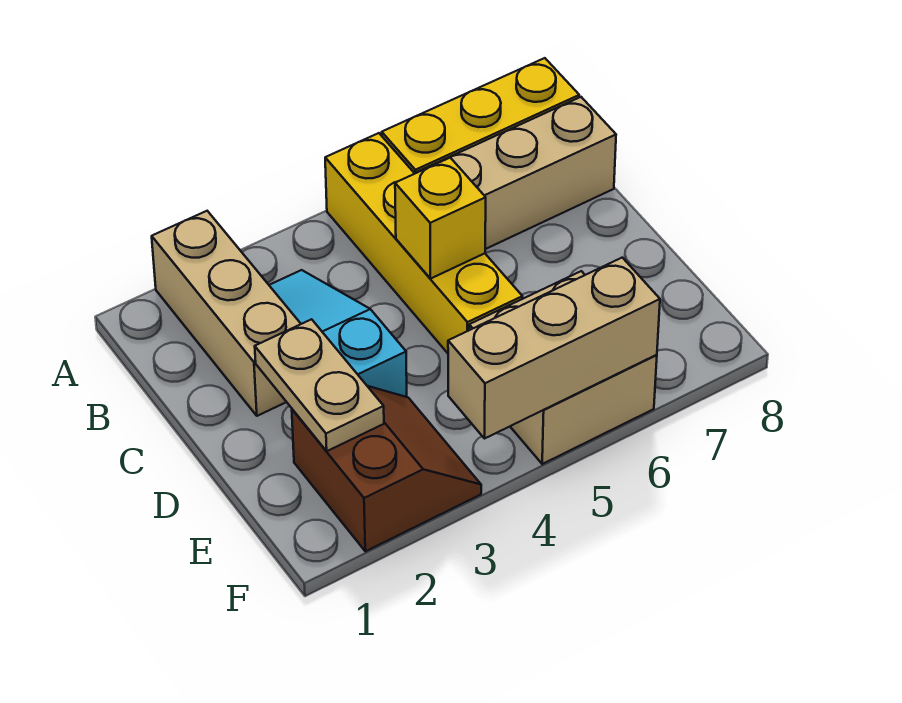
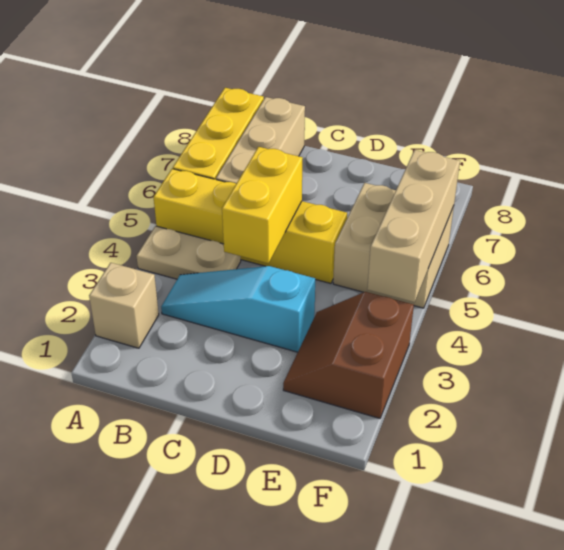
tan brick A2:C2 level 1 -> tan brick A2 level 1
yellow brick C5 level 2 -> yellow brick C4:C5 level 2
tan plate D2:E2 level 2 -> tan plate A4:B4 level 1
brown slope E2:F3 level 1 top 2 -> brown slope E2:F3 level 1 top F

